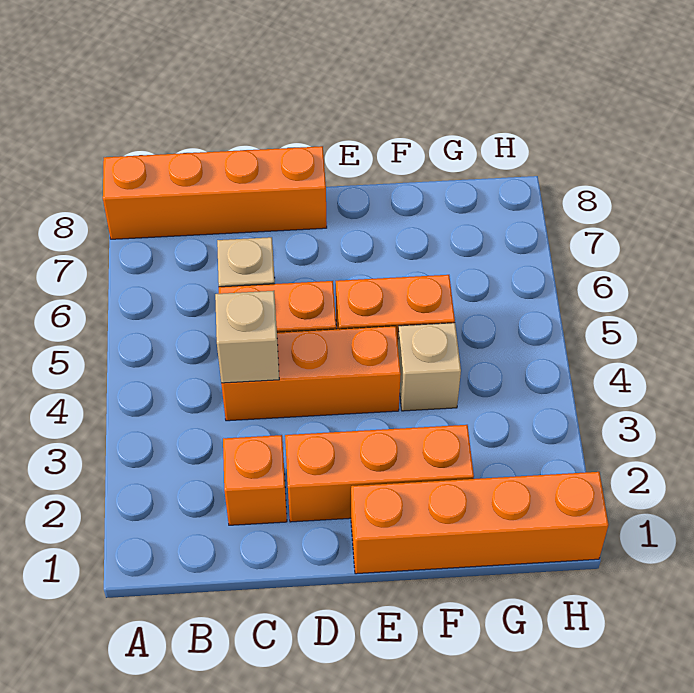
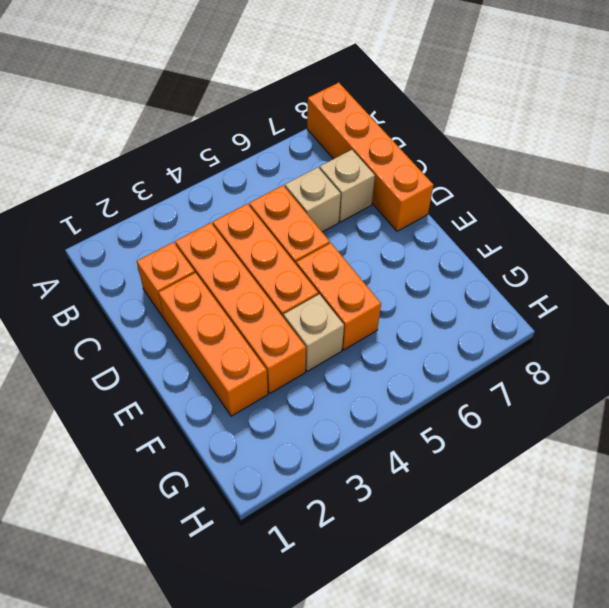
tan brick C4 level 2 -> tan brick C7 level 1
orange brick E1:H1 level 1 -> orange brick C3:F3 level 1

